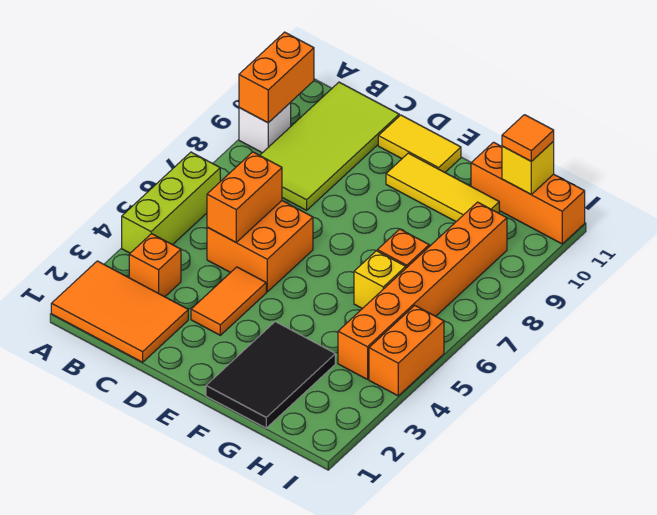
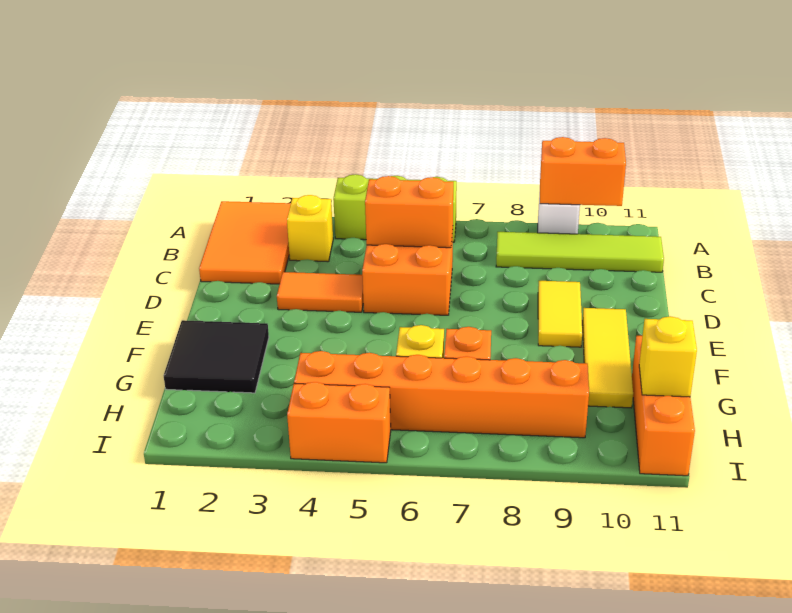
orange brick B3 level 1 -> yellow brick B3 level 1
lime tile B8:C11 level 1 -> lime tile B8:B11 level 1
yellow tile D11:E11 level 1 -> yellow tile D9:E9 level 1
black tile F1:G3 level 1 -> black tile F1:G2 level 1
orange tile H11 level 3 -> none

